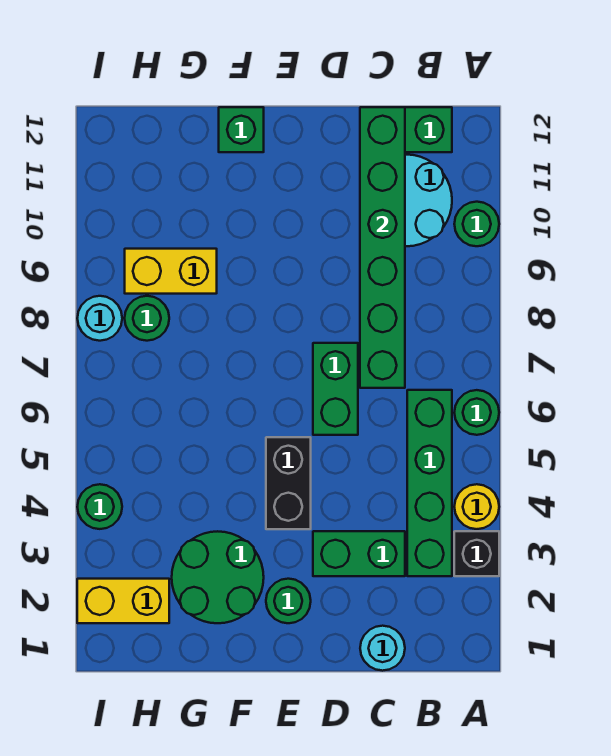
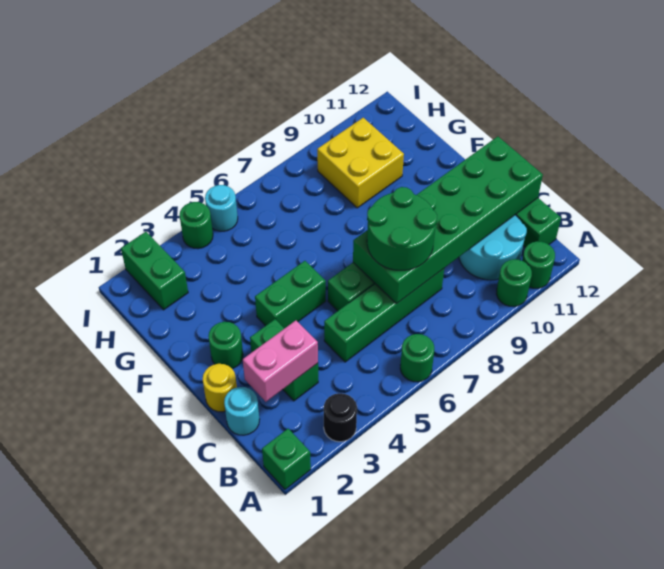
black brick A3 level 1 -> black round brick A3 level 1
yellow round brick A4 level 1 -> yellow round brick D1 level 1
green brick B3:B6 level 1 -> green brick C5:C8 level 1
none -> pink brick C2:C3 level 2
green brick C7:C12 level 2 -> green brick C7:D12 level 2
black brick E4:E5 level 1 -> green brick E4:E5 level 1
green round brick F2:G3 level 1 -> green round brick C7:D8 level 3
green brick F12 level 1 -> green brick A1 level 1
yellow brick G9:H9 level 1 -> yellow brick G9:H10 level 1
yellow brick H2:I2 level 1 -> green brick H2:I2 level 1
green round brick H8 level 1 -> green round brick A11 level 1
cyan round brick I8 level 1 -> cyan round brick I5 level 1

